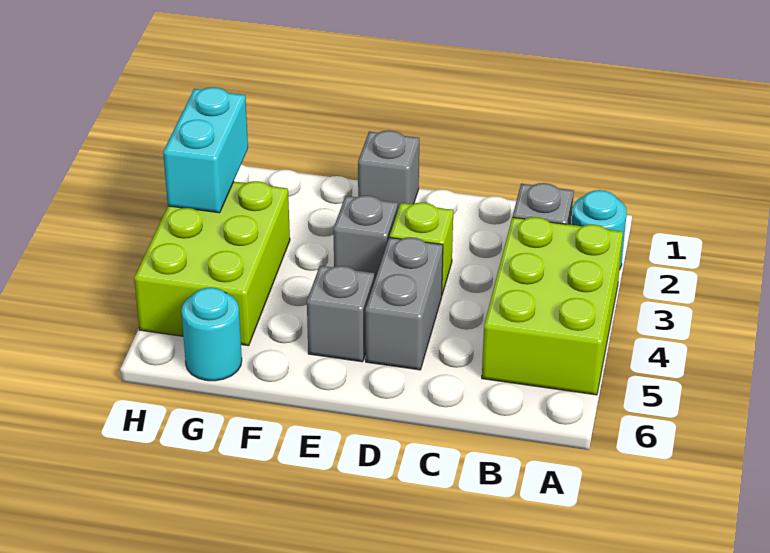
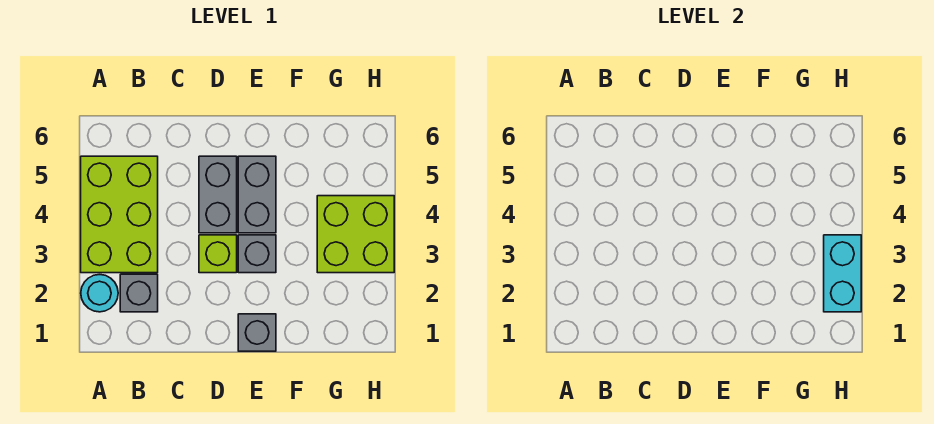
grey brick E5 level 1 -> grey brick E4:E5 level 1
lime brick G3:H5 level 1 -> lime brick G3:H4 level 1
cyan round brick G6 level 1 -> none

